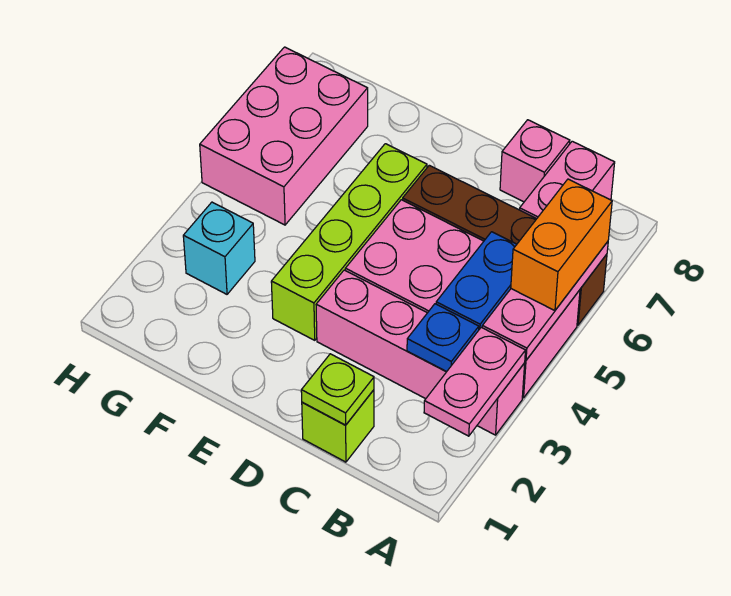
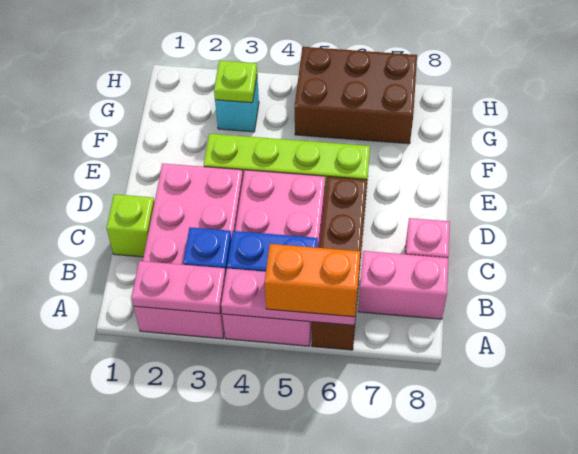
pink brick A3:D3 level 1 -> pink brick A2:D3 level 1
lime plate C1 level 2 -> lime plate G3 level 2
pink brick G5:H7 level 1 -> brown brick G5:H7 level 1

